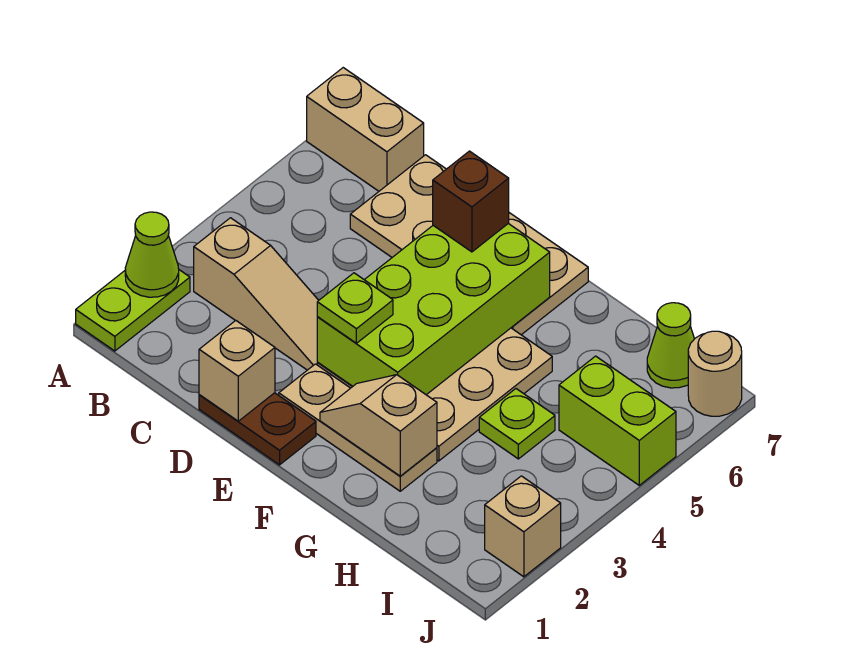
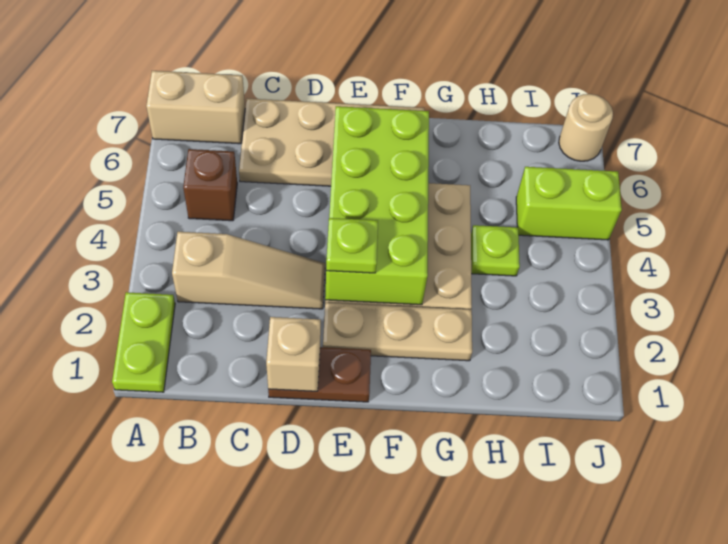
lime cone A2 level 2 -> none
brown brick E6 level 3 -> brown brick B5 level 1
tan slope F2:G2 level 2 top G -> none
lime cone I7 level 1 -> none
tan brick J2 level 1 -> none

